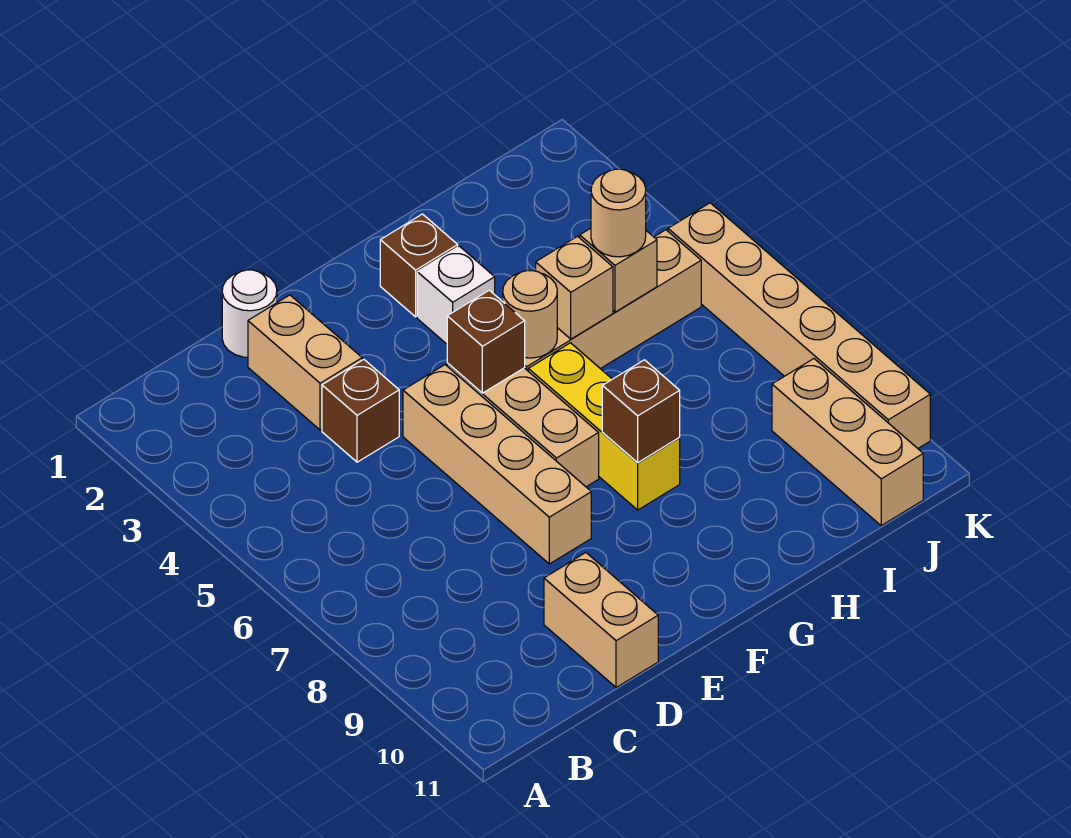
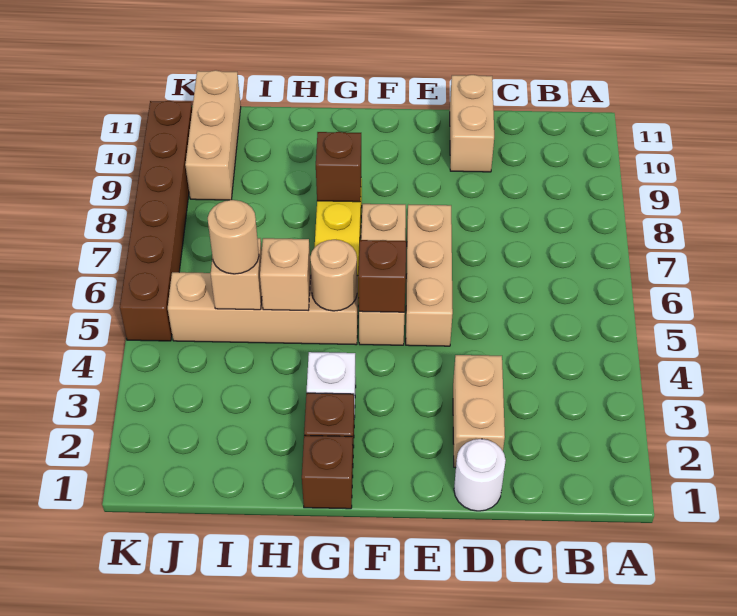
brown brick D4 level 1 -> brown brick G1 level 1
tan brick E5:E8 level 1 -> tan brick E5:E7 level 1
tan brick K5:K10 level 1 -> brown brick K5:K10 level 1

